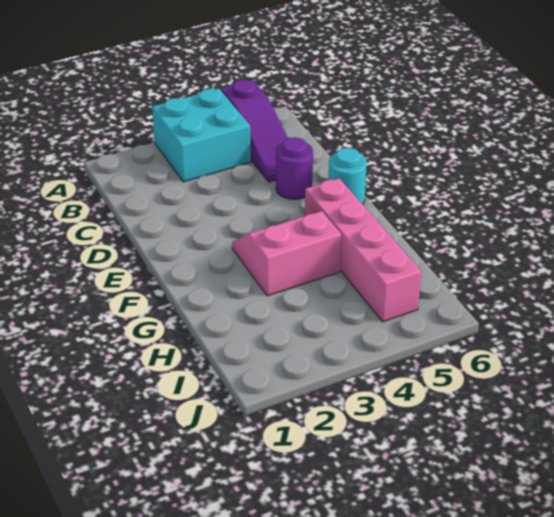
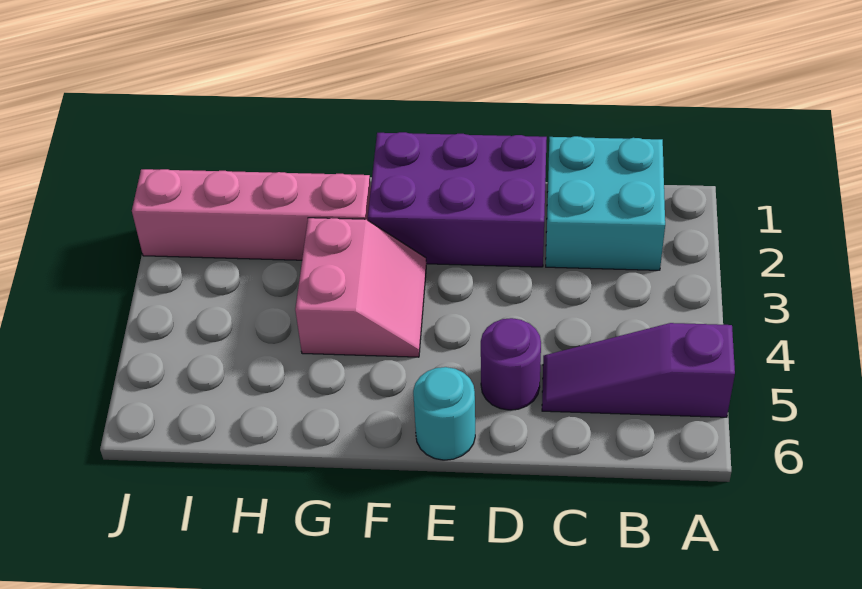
cyan brick A3:B4 level 1 -> cyan brick B1:C2 level 1
none -> purple brick D1:F2 level 1
pink brick F5:I5 level 1 -> pink brick G2:J2 level 1

